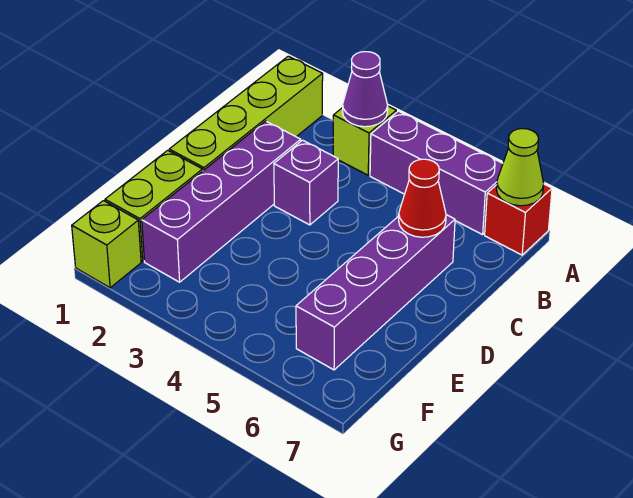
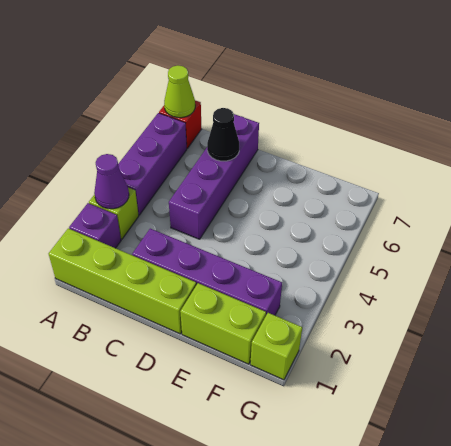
purple brick C3 level 1 -> purple brick A2 level 1
purple brick C6:F6 level 1 -> purple brick C4:C7 level 1
red cone C6 level 2 -> black cone C6 level 2

